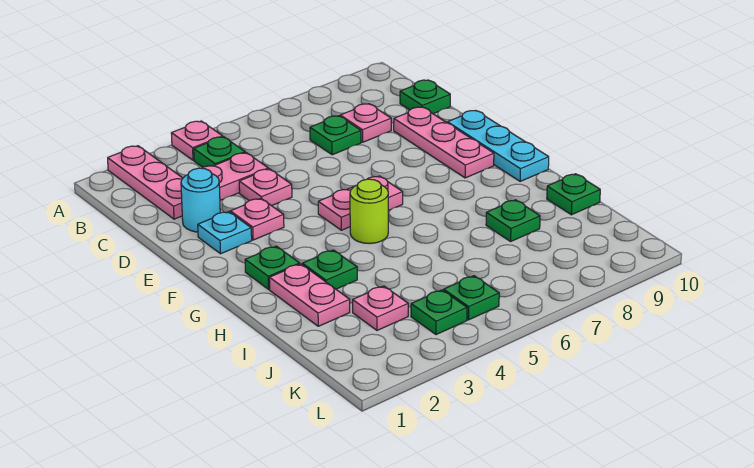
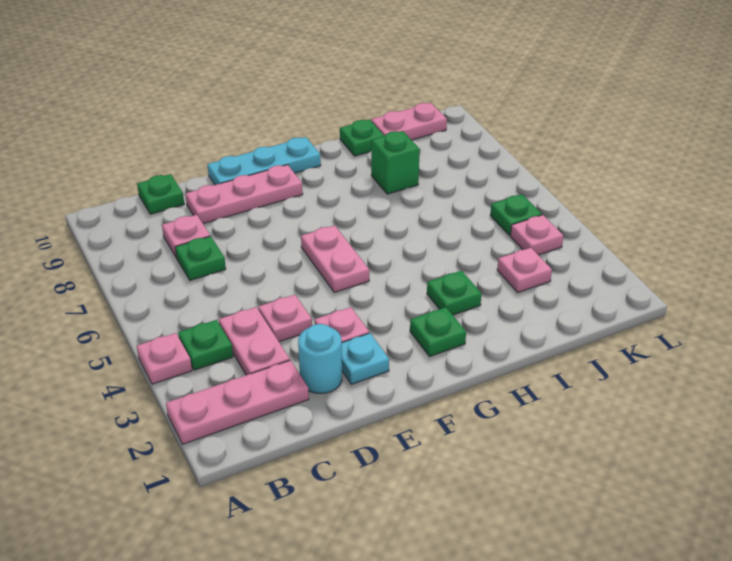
lime round brick G5 level 1 -> none
pink plate H2:I2 level 1 -> pink plate J10:K10 level 1
green plate I8 level 1 -> green brick I8 level 1
green plate K4 level 1 -> pink plate K4 level 1

